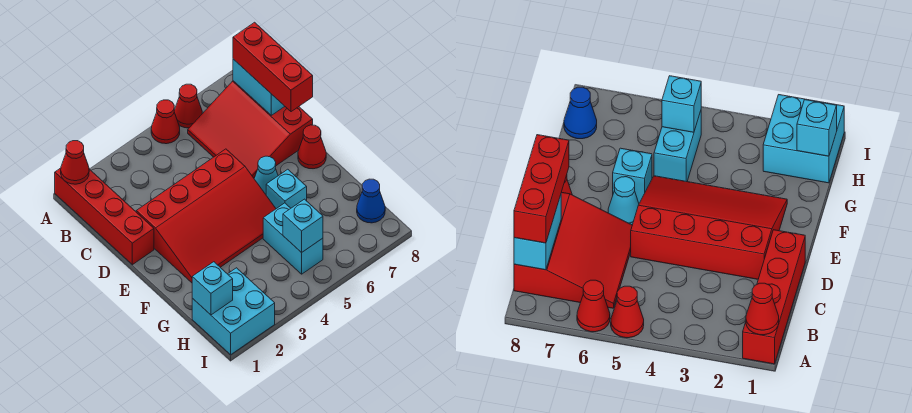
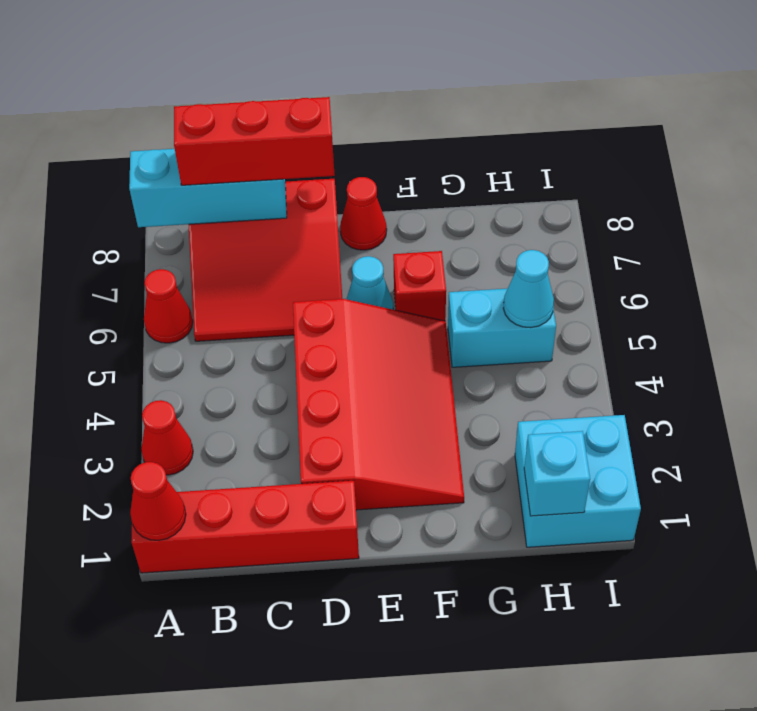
red cone A5 level 1 -> red cone A3 level 1
cyan brick B8:C8 level 2 -> cyan brick A8:C8 level 2
cyan brick F6 level 1 -> red brick F6 level 1
cyan brick H5 level 2 -> cyan cone H5 level 2
blue cone H8 level 1 -> none

